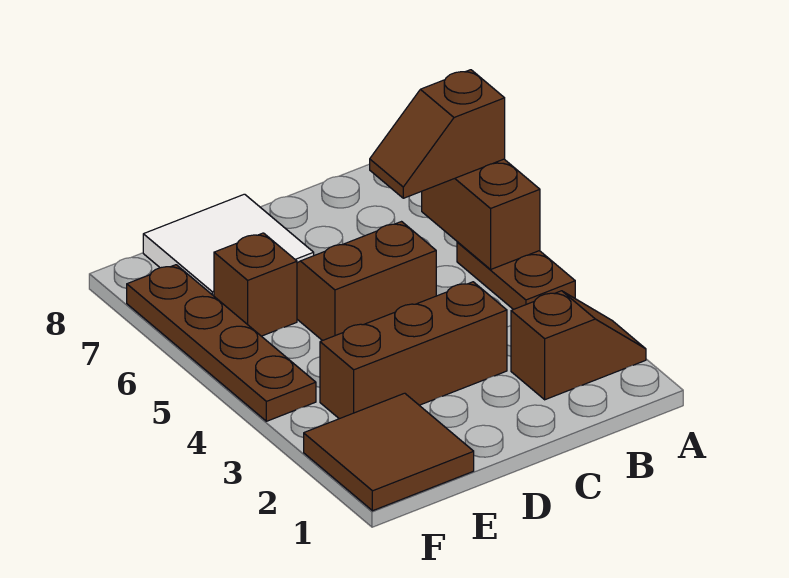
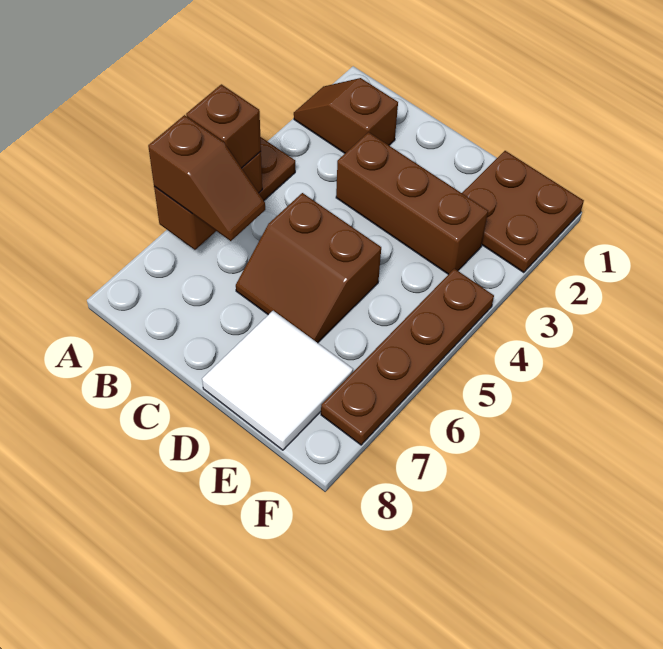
brown tile E1:F2 level 1 -> brown plate E1:F2 level 1
brown brick E6 level 1 -> brown brick A5 level 3

